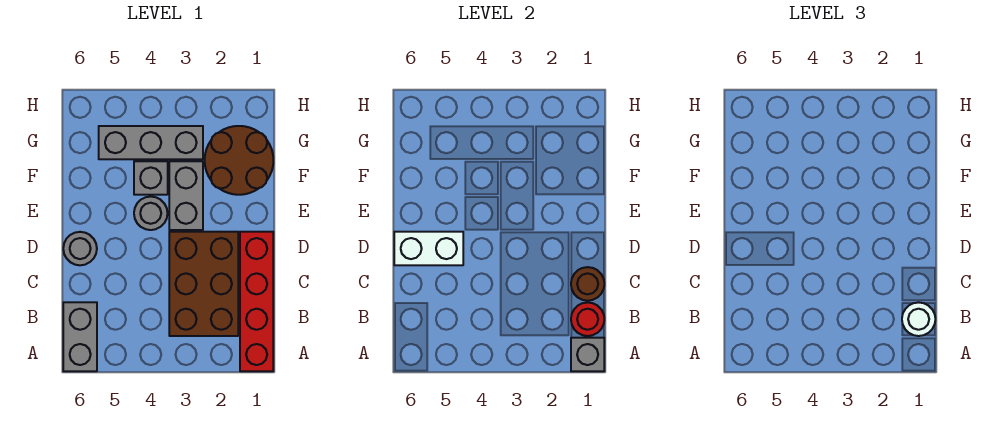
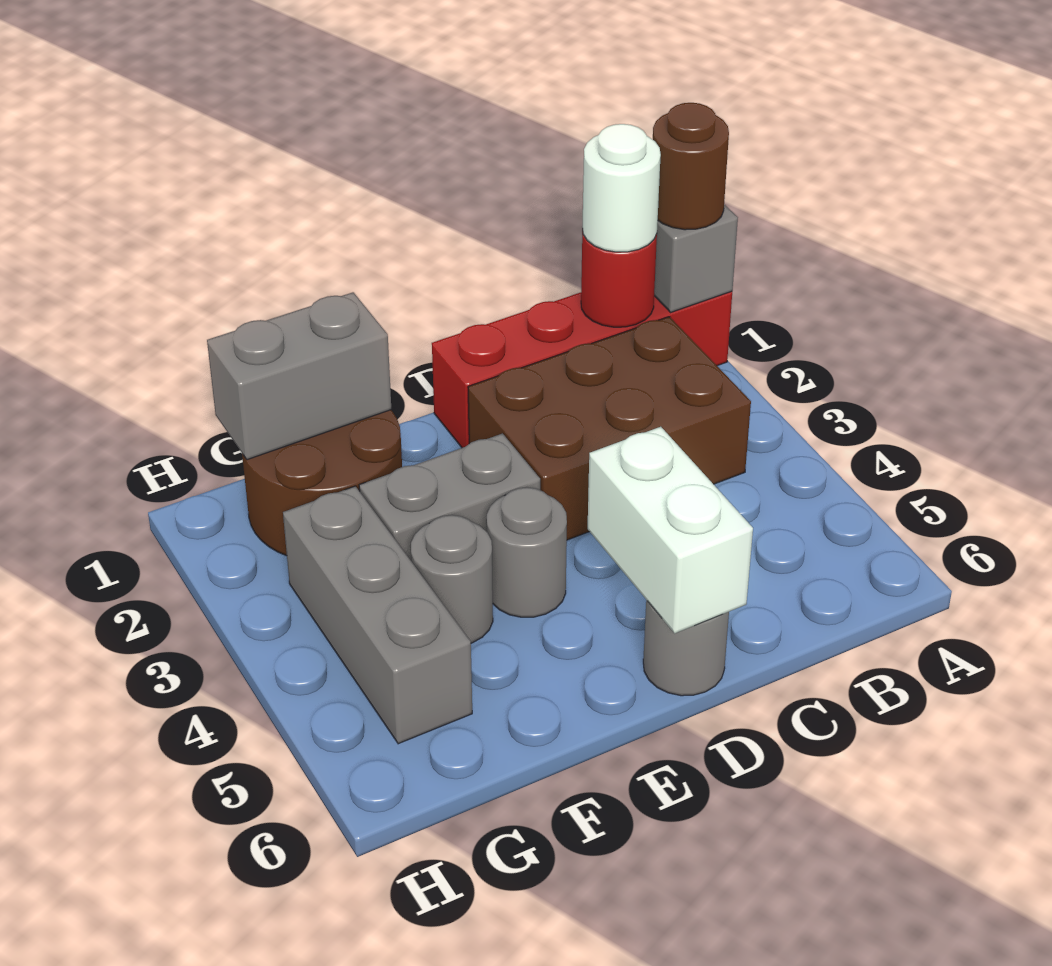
grey brick A6:B6 level 1 -> grey brick F1:G1 level 2
brown round brick C1 level 2 -> brown round brick A1 level 3
grey brick F4 level 1 -> grey round brick F4 level 1

